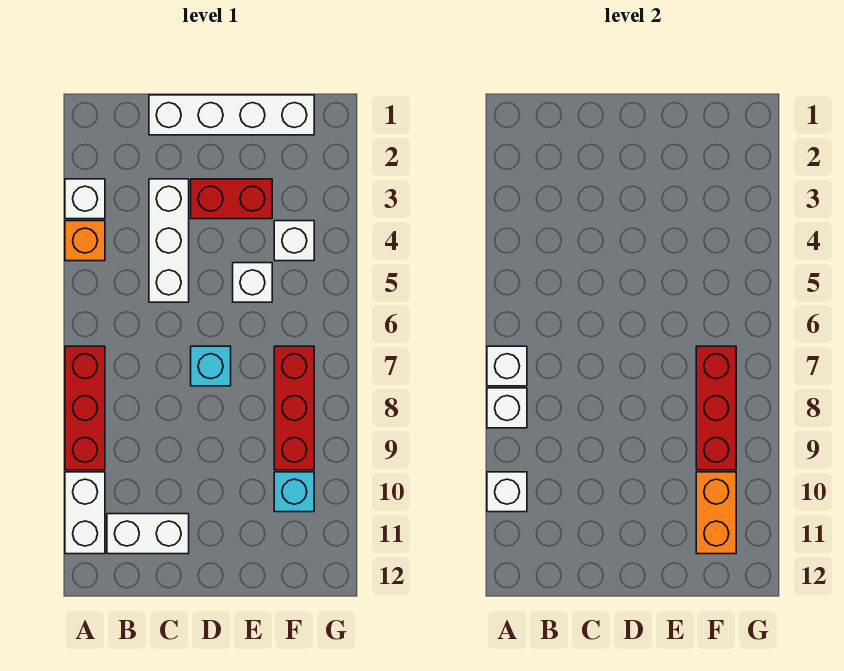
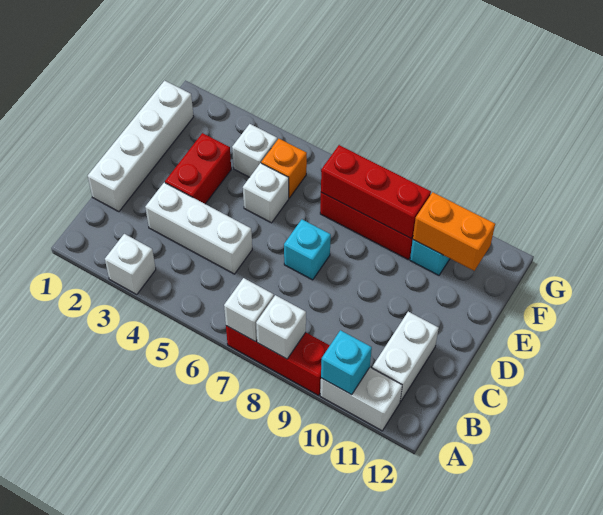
orange brick A4 level 1 -> orange brick F5 level 1
white brick A10 level 2 -> cyan brick A10 level 2

